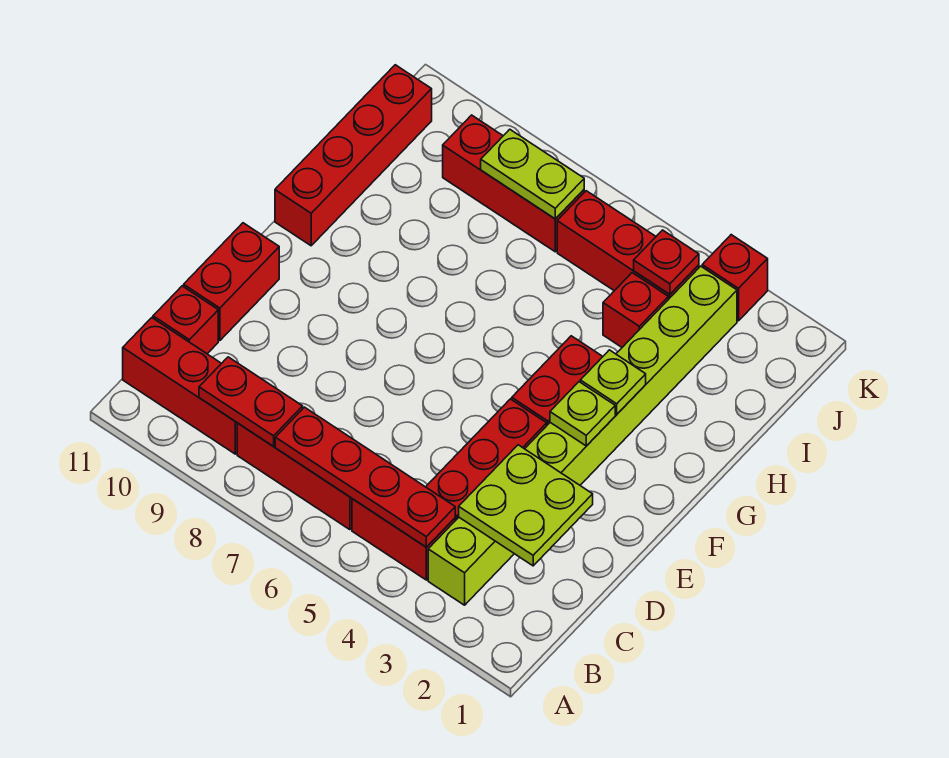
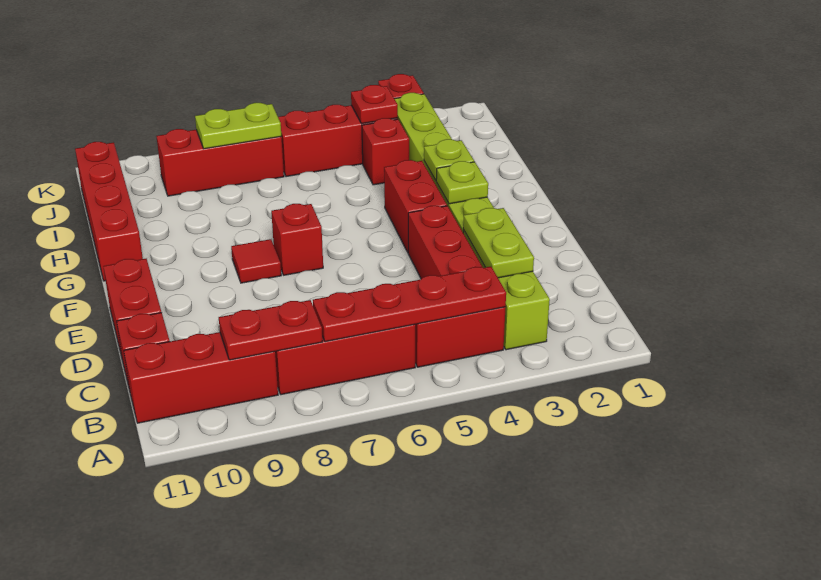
lime plate C2:D3 level 2 -> lime plate C3:D3 level 2
none -> red brick F7 level 1
none -> red tile F8 level 1

